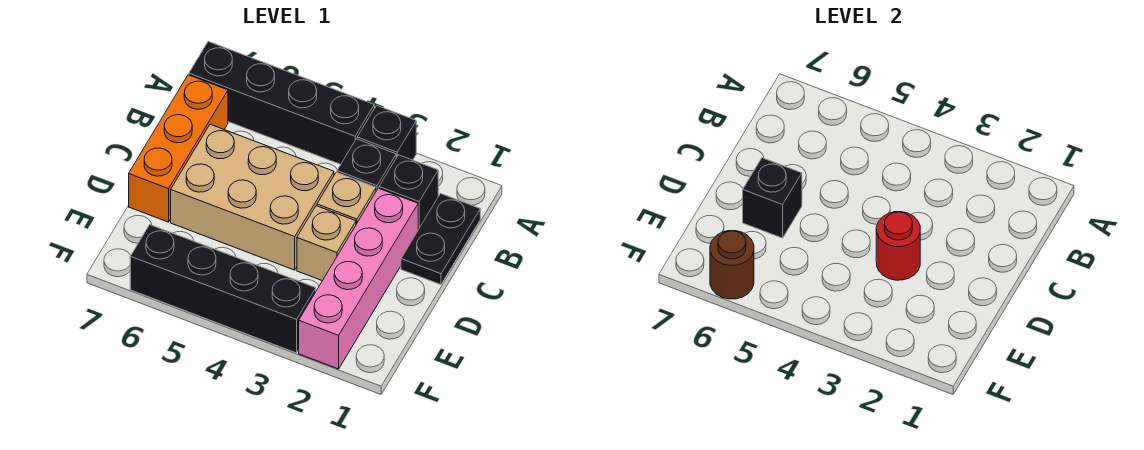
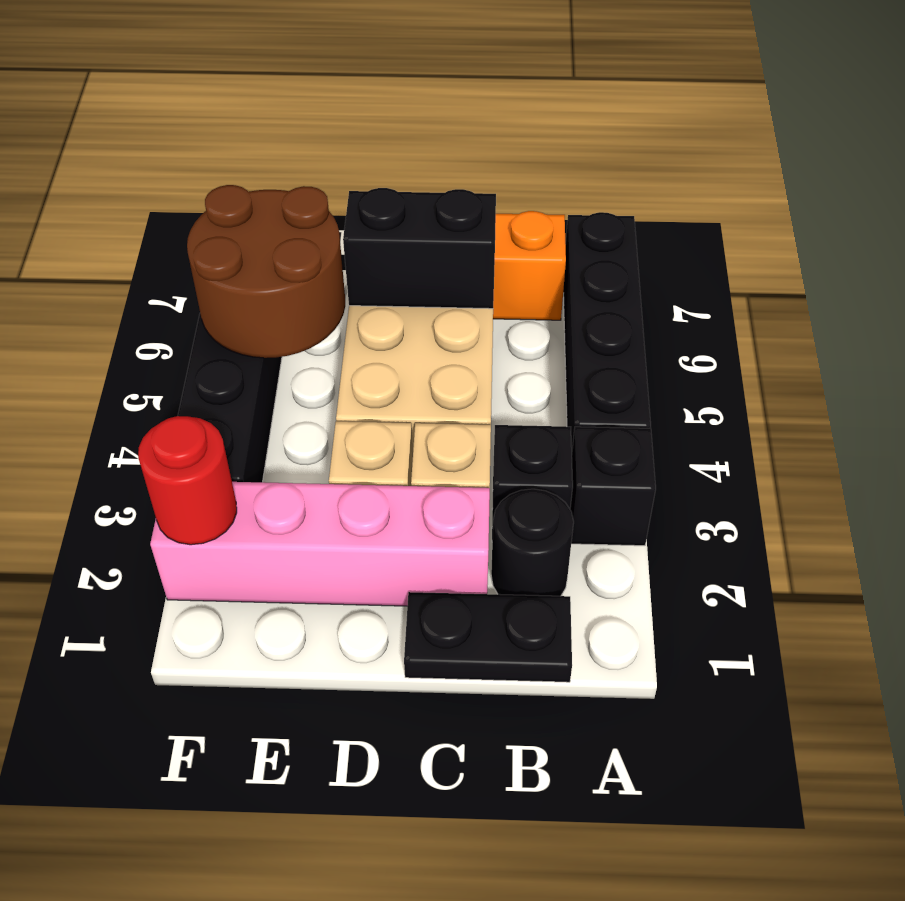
black brick B2 level 1 -> black round brick B2 level 1
red round brick D3 level 2 -> red round brick F2 level 2
black brick D6 level 2 -> black brick C6:D6 level 2
brown round brick F6 level 2 -> brown round brick E5:F6 level 2

